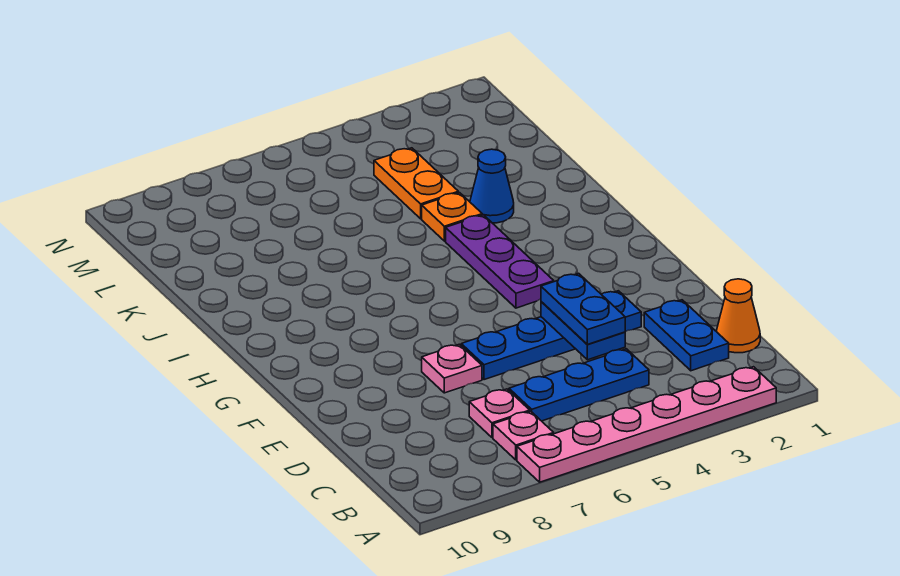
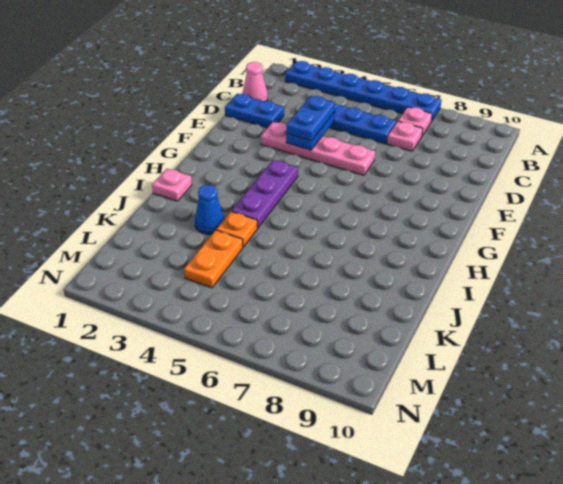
pink plate A2:A7 level 1 -> blue plate A2:A7 level 1
orange cone C1 level 1 -> pink cone C1 level 1
blue plate C2:D2 level 1 -> blue plate D1:D2 level 1
blue plate E3:E6 level 1 -> pink plate E3:E6 level 1
pink plate E7 level 1 -> pink plate I1 level 1

